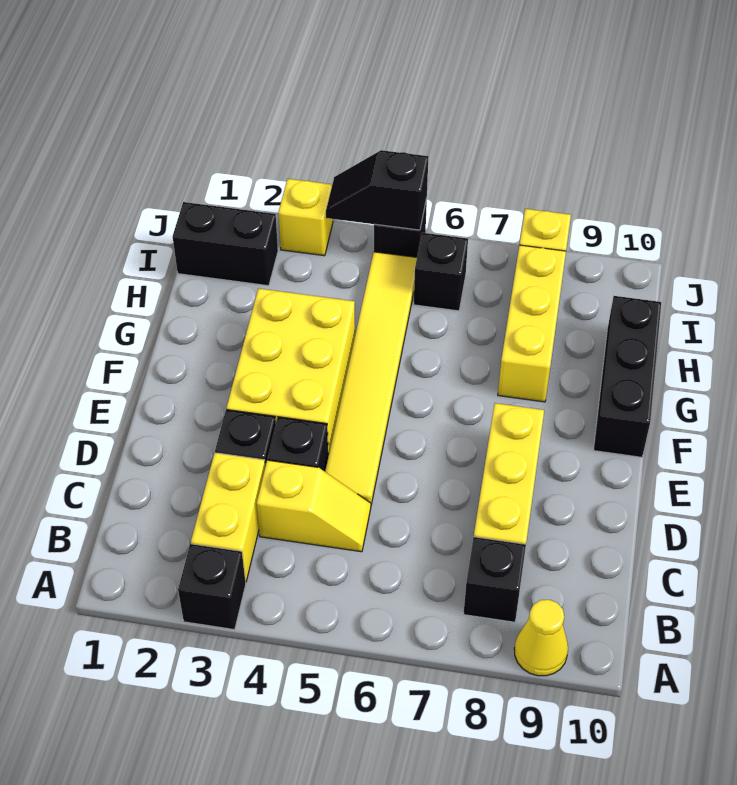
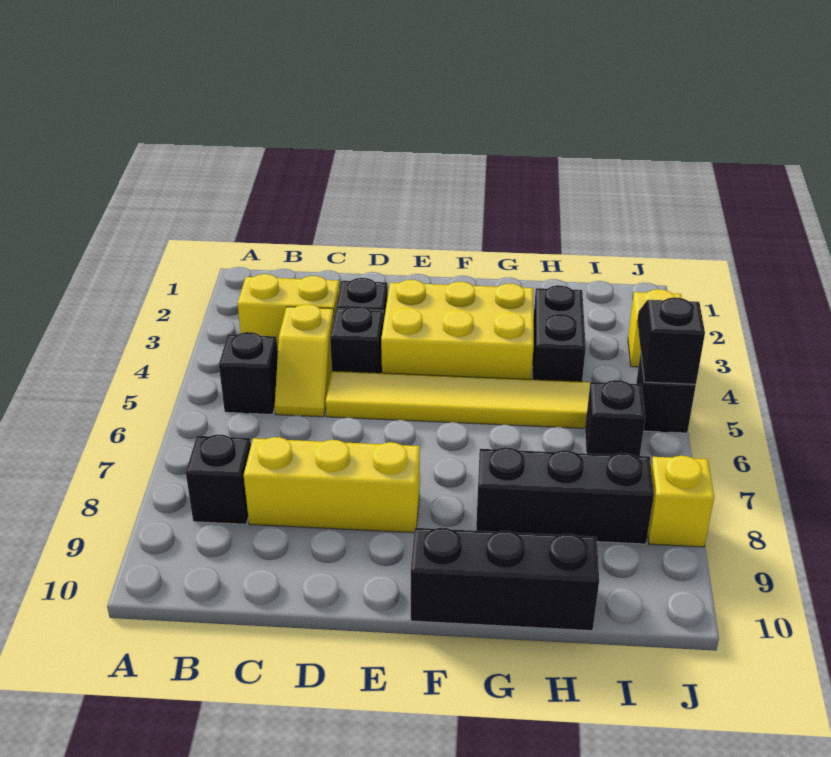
black brick A3 level 1 -> black brick B5 level 1
yellow cone A9 level 1 -> none
yellow brick G8:I8 level 1 -> black brick G8:I8 level 1
black brick I1:I2 level 1 -> black brick H3:H4 level 1

